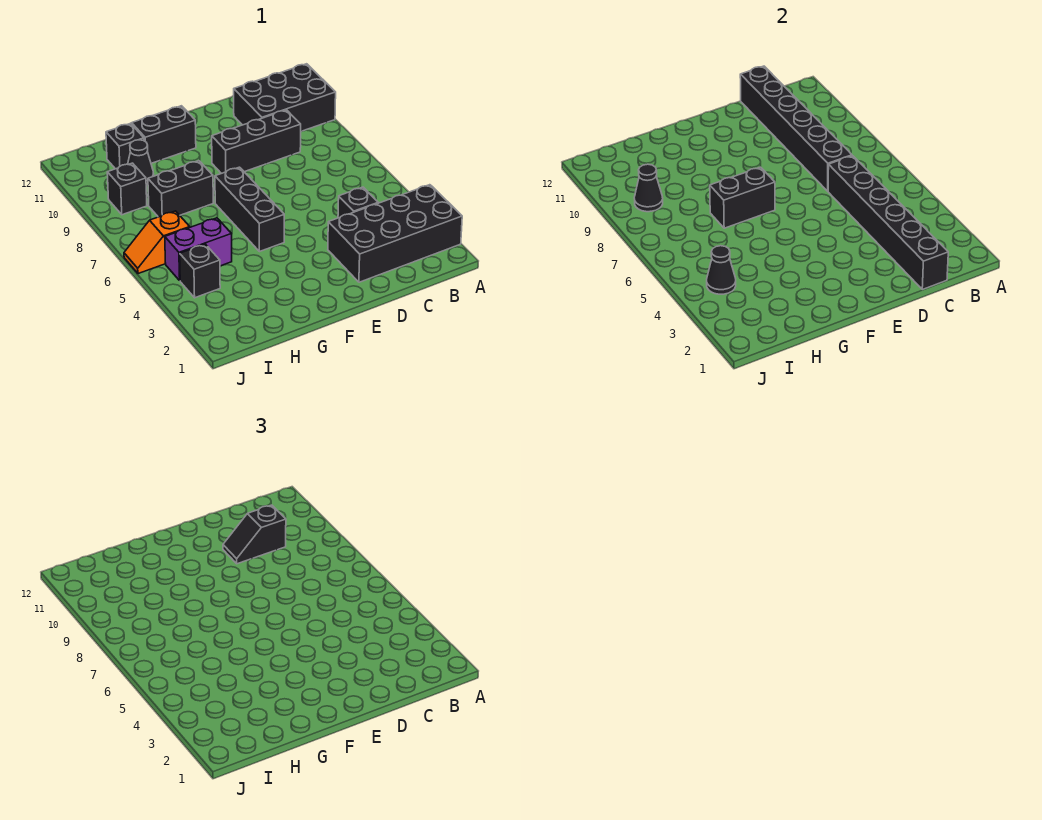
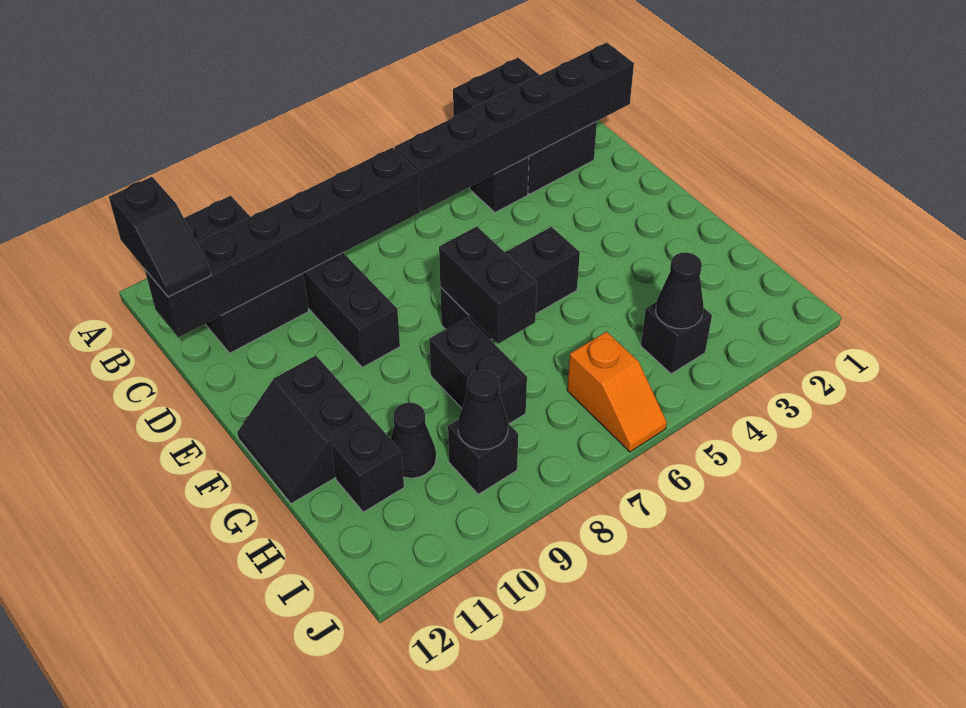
black brick A2:D3 level 1 -> black brick A2:C3 level 1
black slope C10:D10 level 3 top C -> black slope B12:C12 level 3 top B
purple brick H5:I5 level 1 -> none

